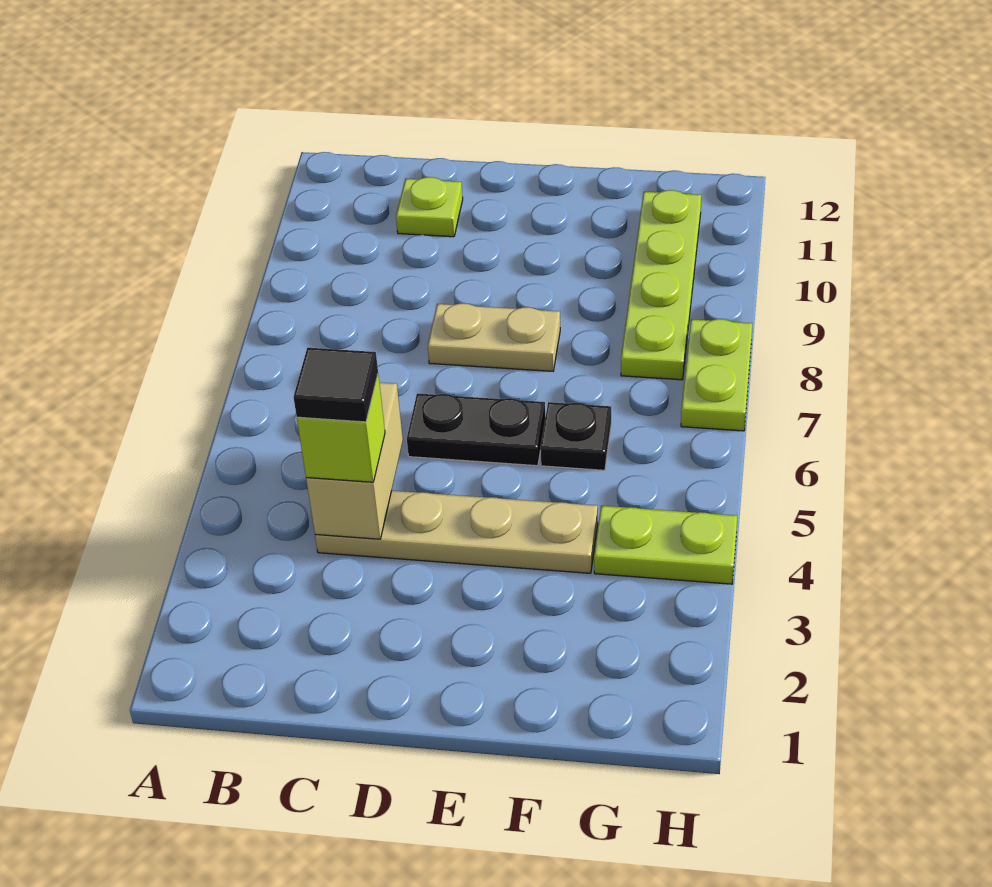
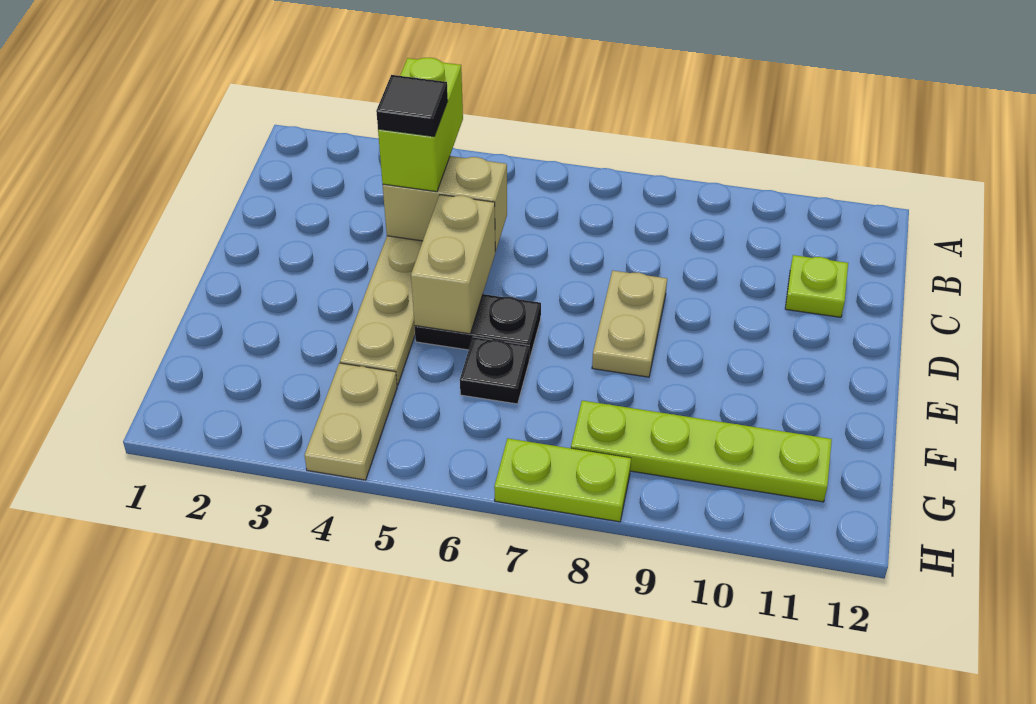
lime brick C4 level 3 -> lime brick B4:C4 level 3
none -> tan brick D5:E5 level 2
black plate D6:E6 level 1 -> black plate E5:E6 level 1
lime plate G4:H4 level 1 -> tan plate G4:H4 level 1

